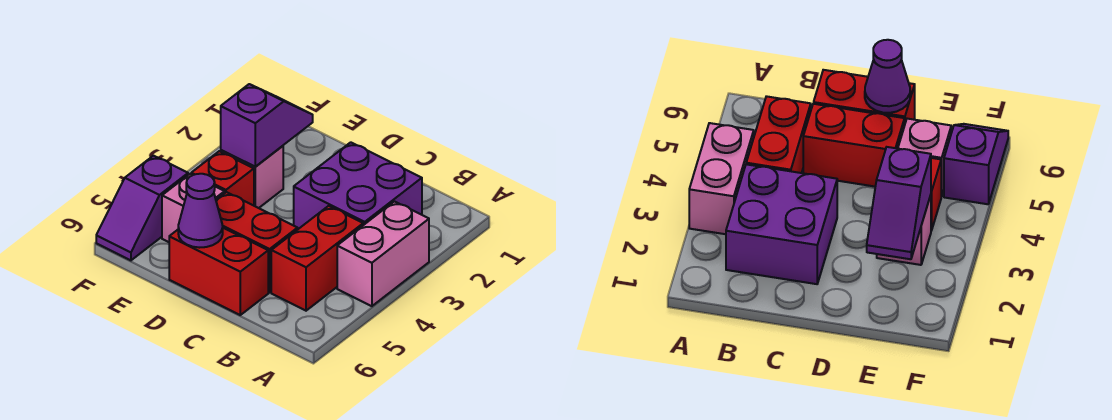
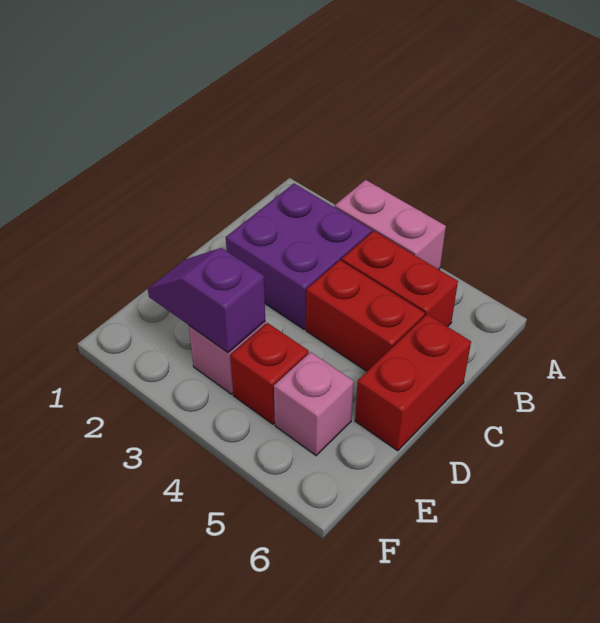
red brick C5:D5 level 1 -> red brick C4:C5 level 1
purple cone D6 level 2 -> none
purple slope F5:F6 level 1 top 5 -> none

